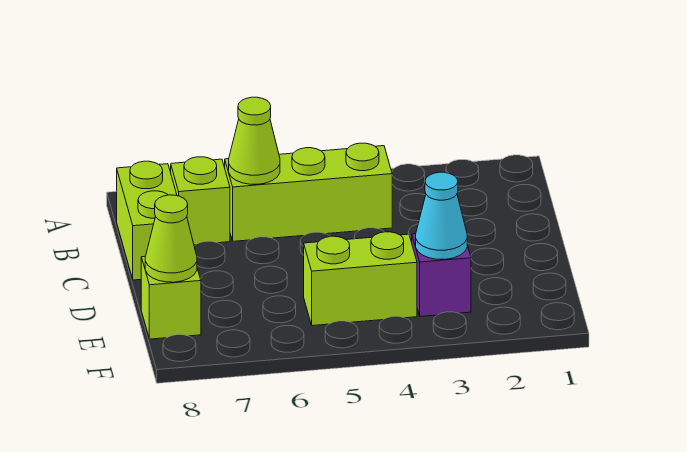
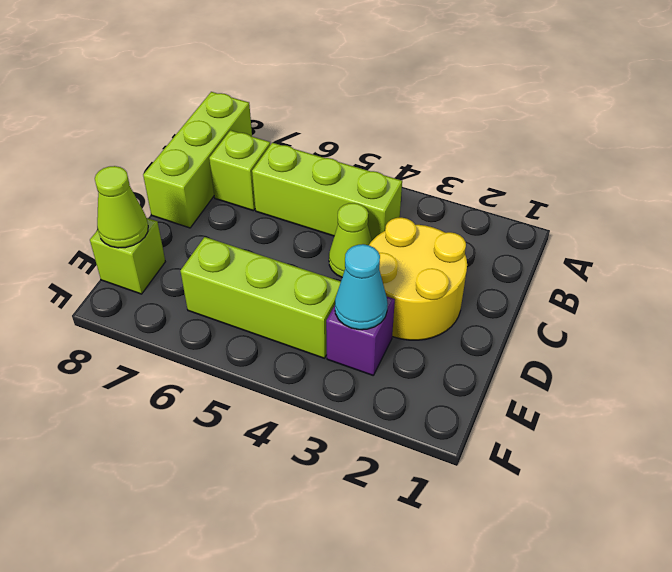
lime cone B6 level 2 -> lime cone C4 level 1
lime brick B8:C8 level 1 -> lime brick A8:C8 level 1
none -> yellow round brick C2:D3 level 1
lime brick E4:E5 level 1 -> lime brick E4:E6 level 1

